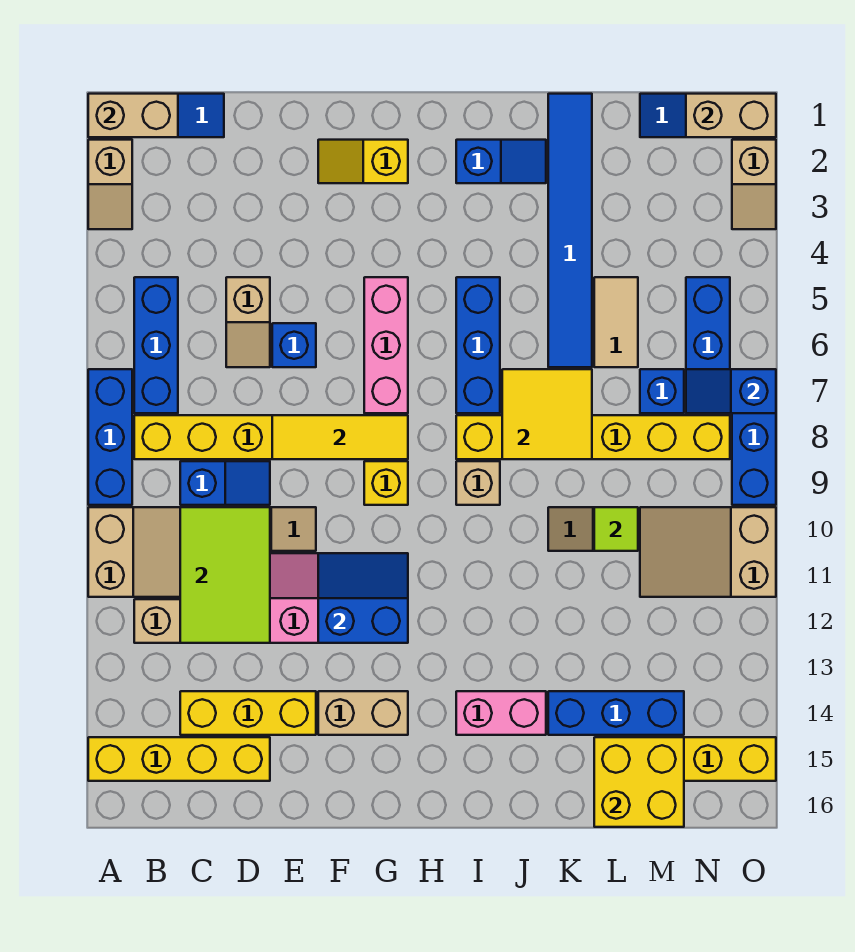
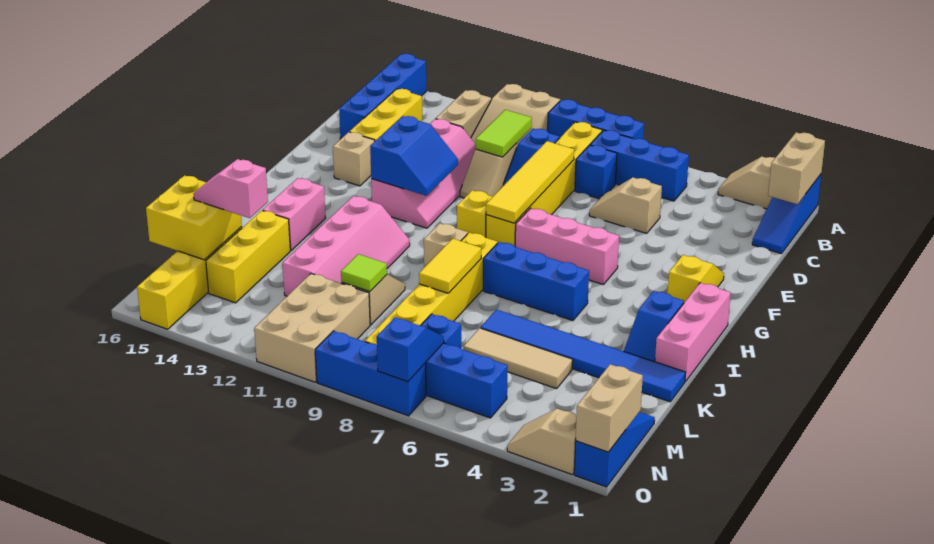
yellow brick A15:D15 level 1 -> blue brick A15:D15 level 1
lime tile C10:D12 level 2 -> lime tile C10:D10 level 2
blue brick E6 level 1 -> blue brick C7 level 1
yellow tile E8:G8 level 2 -> yellow tile D8:G8 level 2
tan brick F14:G14 level 1 -> tan brick F14 level 1
none -> pink brick H1:J1 level 1
none -> pink slope I11:L12 level 1 top 12
yellow tile J7:K8 level 2 -> yellow tile J8:K8 level 2
blue brick K14:M14 level 1 -> yellow brick K14:M14 level 1
tan tile L5:L6 level 1 -> tan tile L4:L6 level 1
none -> pink slope L14:L15 level 3 top 14
tan slope M10:O11 level 1 top O -> tan brick M10:O11 level 1

